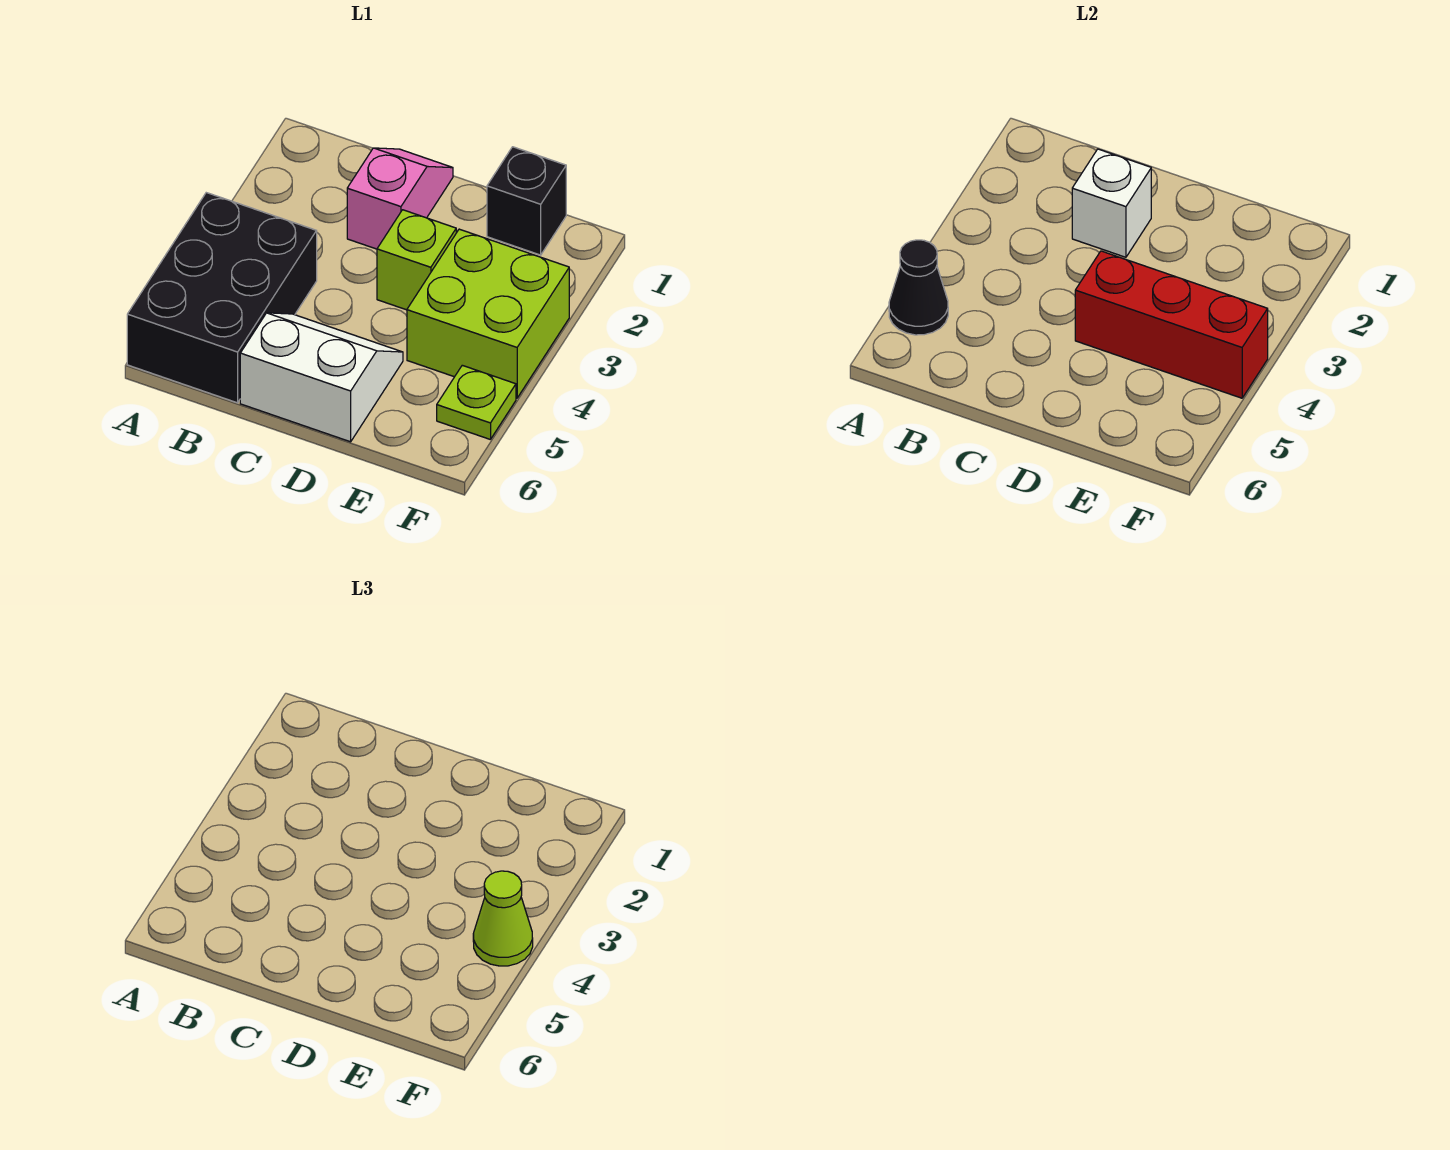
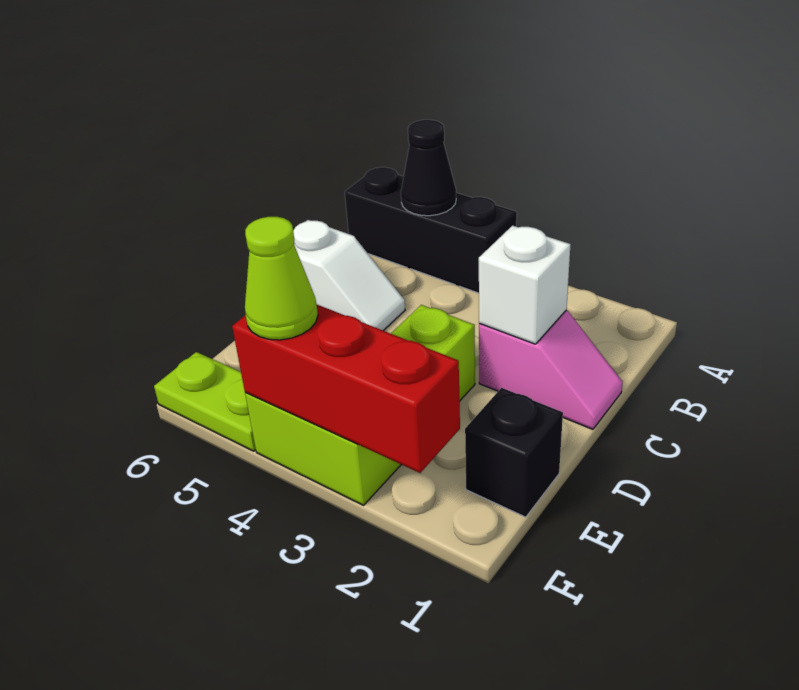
black brick A4:B6 level 1 -> black brick A4:A6 level 1
white slope C5:D6 level 1 top 6 -> white slope C5:C6 level 1 top 6
red brick D4:F4 level 2 -> red brick F2:F4 level 2
lime plate F5 level 1 -> lime plate F5:F6 level 1

